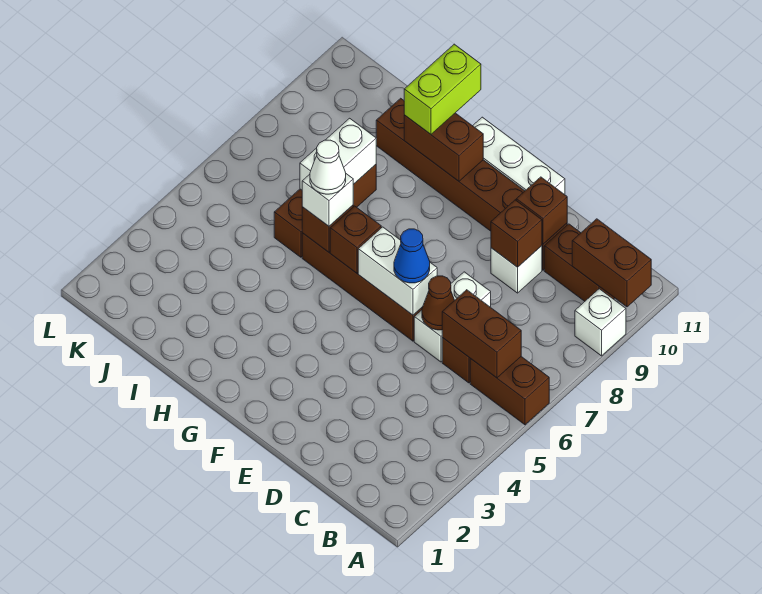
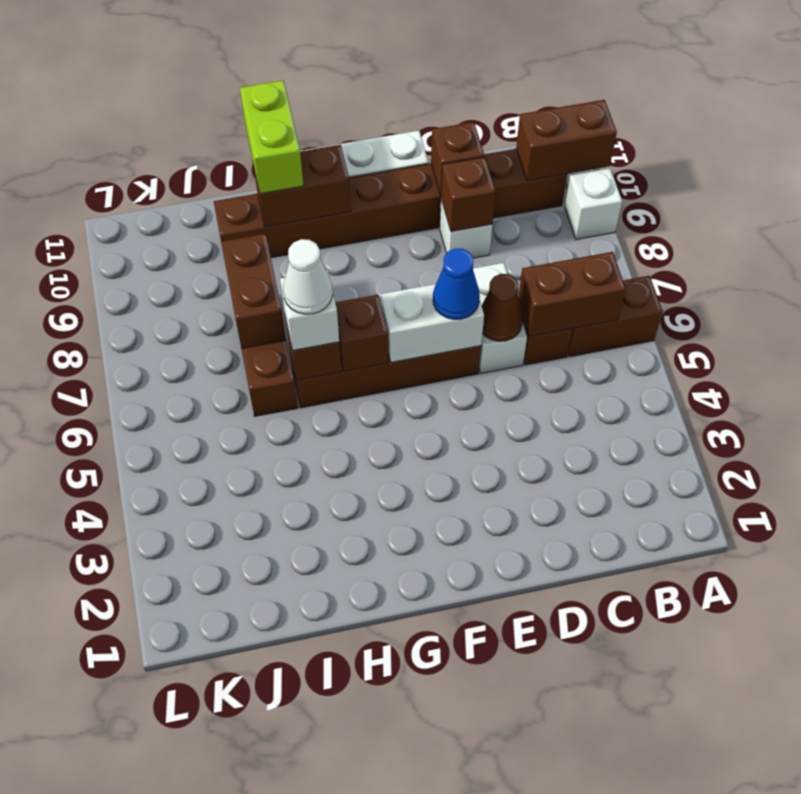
white brick I7:I8 level 2 -> brown brick I7:I8 level 2

